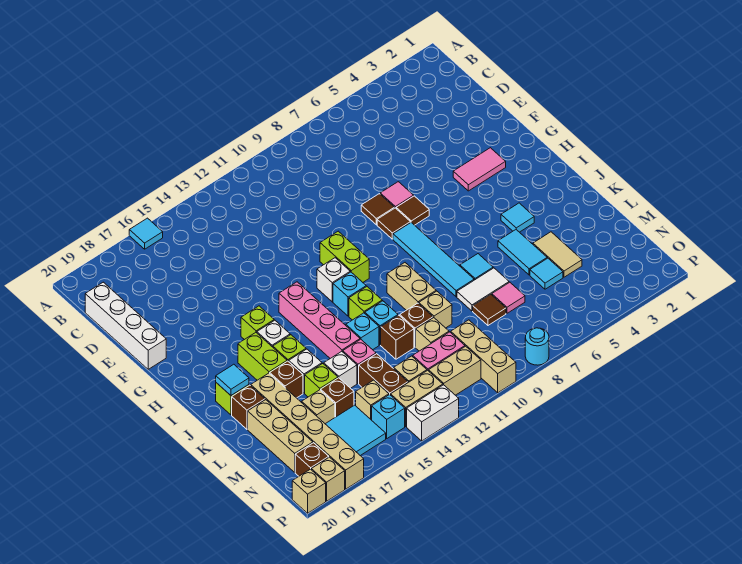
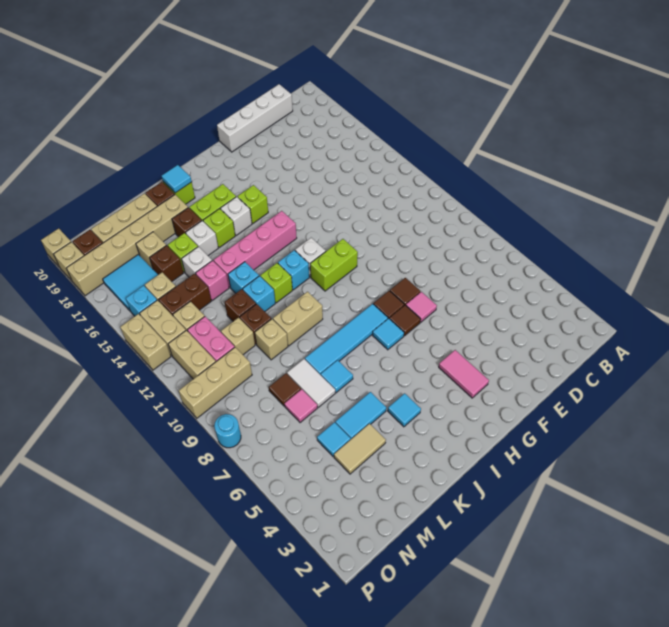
cyan tile A16 level 1 -> cyan tile H7 level 1
white brick P13:P14 level 1 -> tan brick P13:P14 level 1

